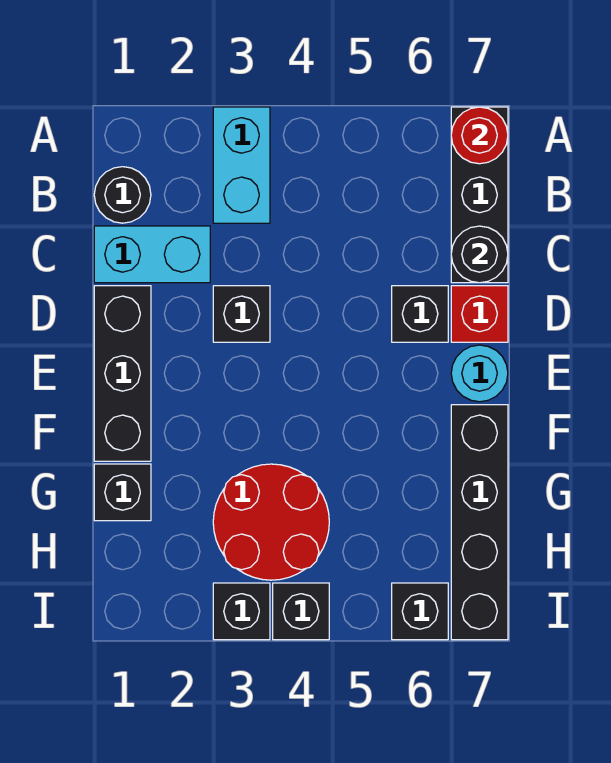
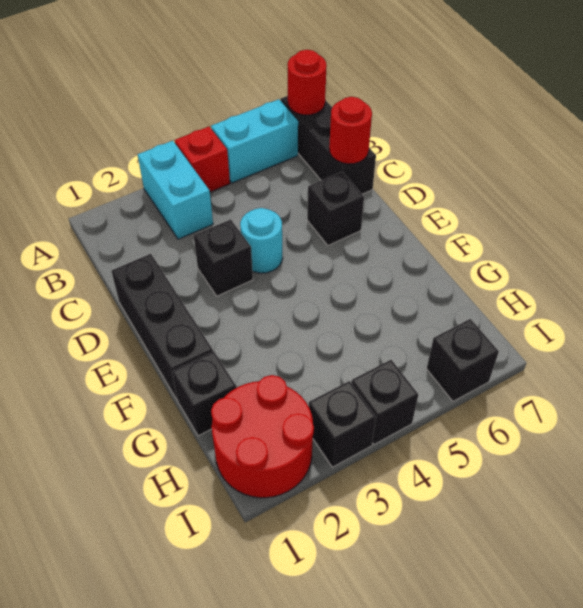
black round brick B1 level 1 -> none
cyan brick C1:C2 level 1 -> cyan brick A5:A6 level 1
black round brick C7 level 2 -> red round brick C7 level 2
red brick D7 level 1 -> red brick A4 level 1
cyan round brick E7 level 1 -> cyan round brick D4 level 1
black brick F7:I7 level 1 -> none
red round brick G3:H4 level 1 -> red round brick H1:I2 level 1

